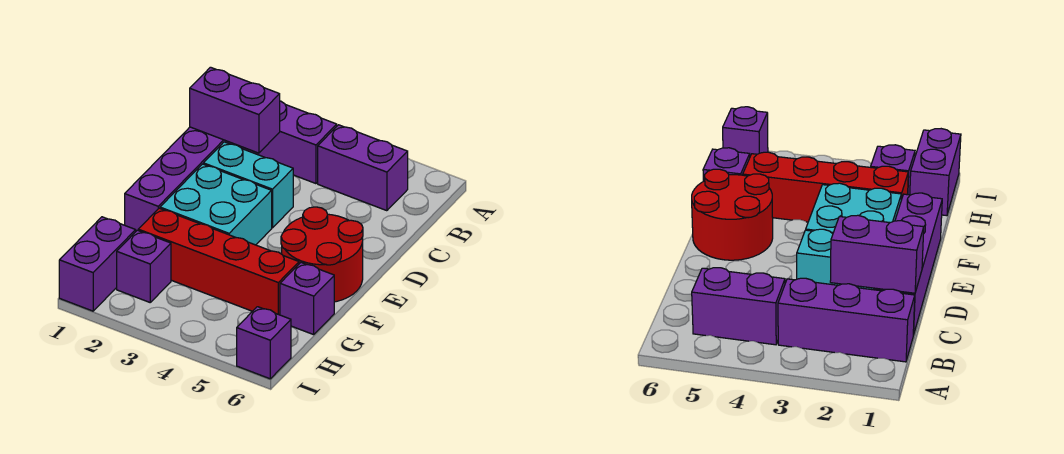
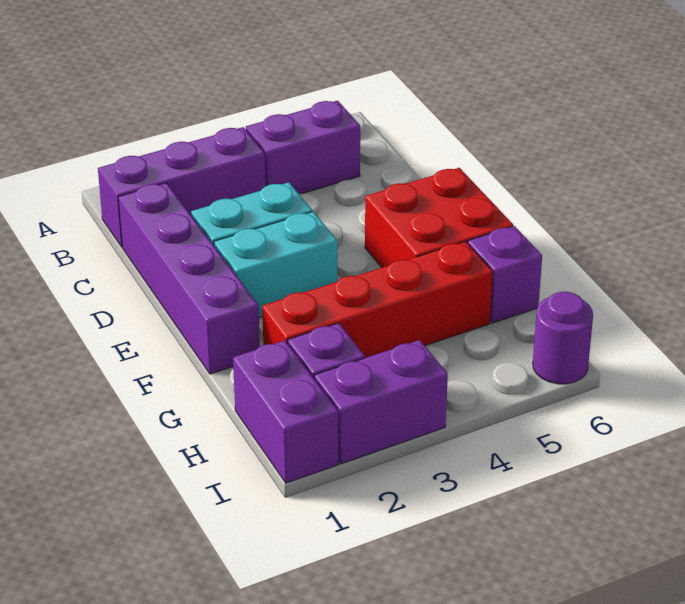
purple brick C1:C2 level 2 -> purple brick I2:I3 level 1
cyan brick E2:F3 level 1 -> cyan brick E2:E3 level 1
red round brick E5:F6 level 1 -> red brick E5:F6 level 1
purple brick I6 level 1 -> purple round brick I6 level 1

